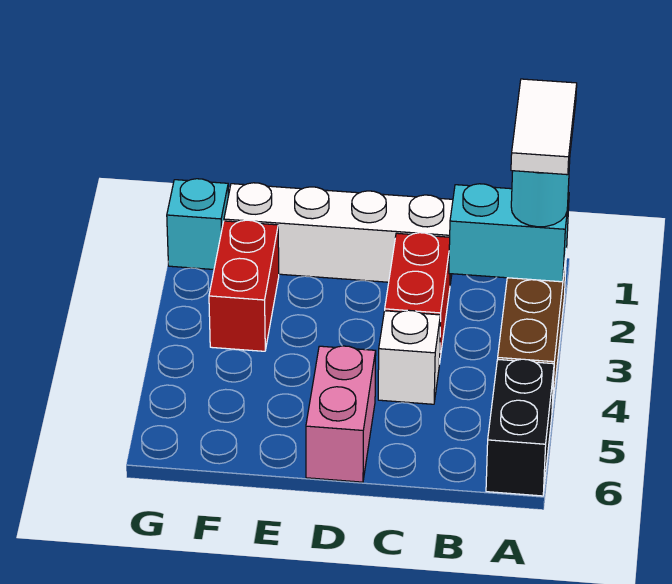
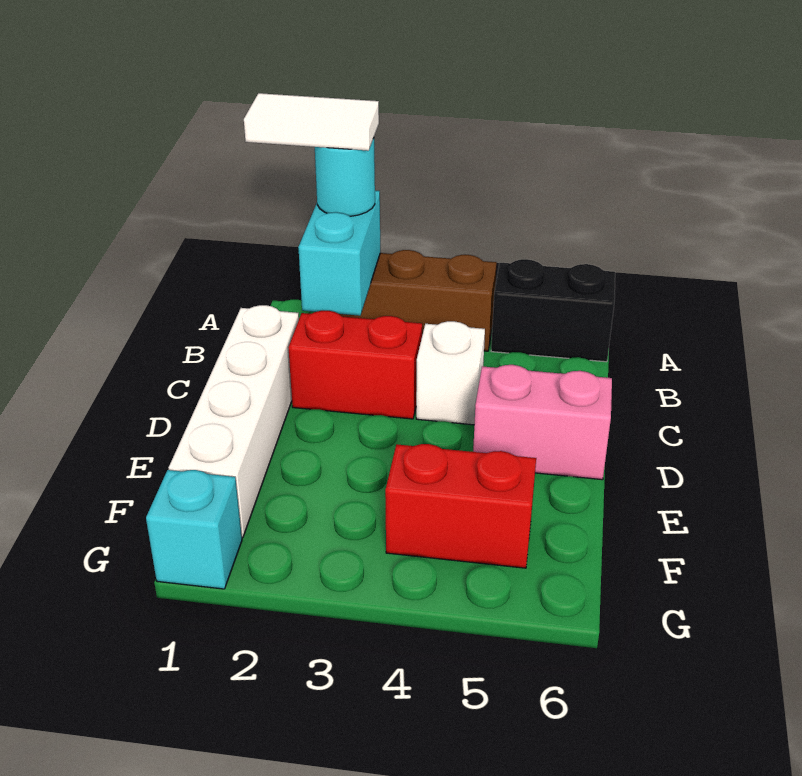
red brick F2:F3 level 1 -> red brick F4:F5 level 1

